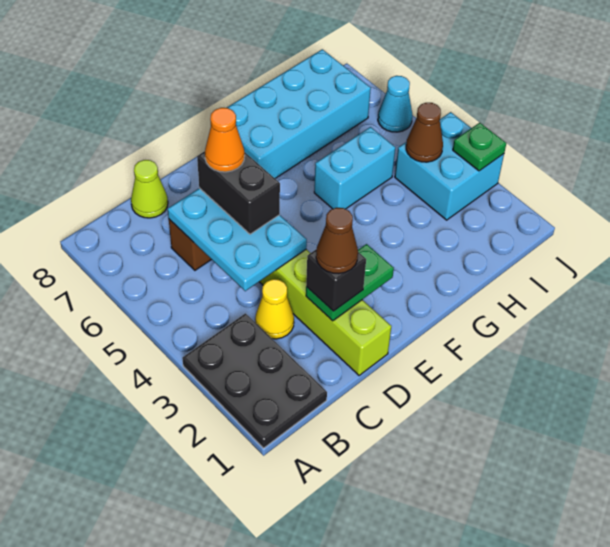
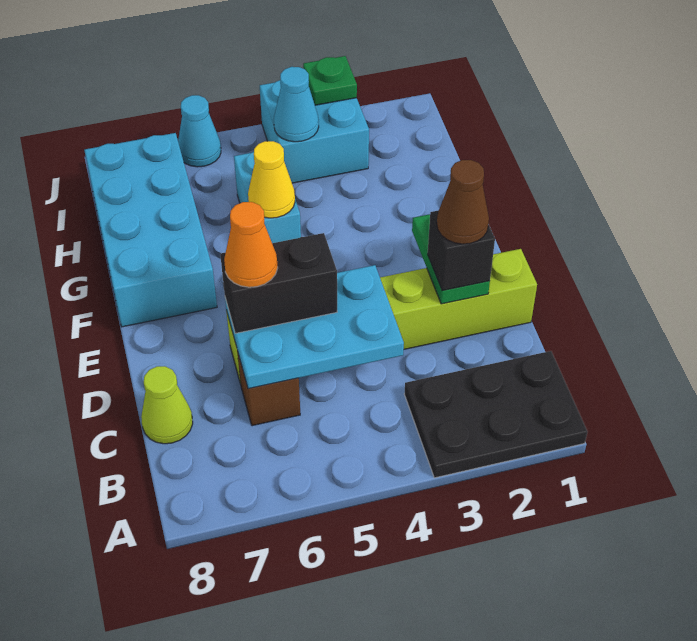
yellow cone C3 level 1 -> yellow cone G5 level 2
brown cone I4 level 2 -> cyan cone I4 level 2

